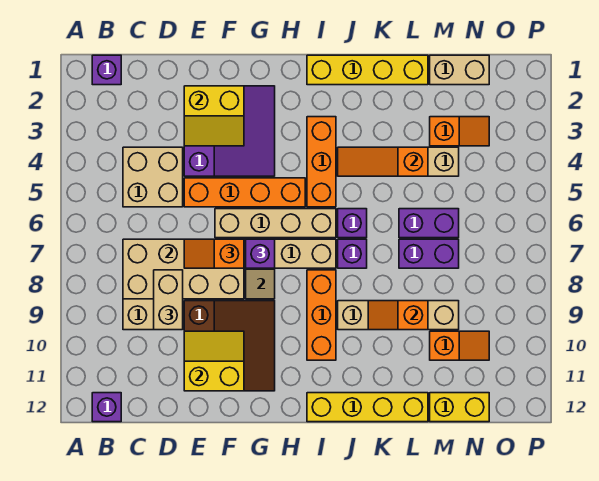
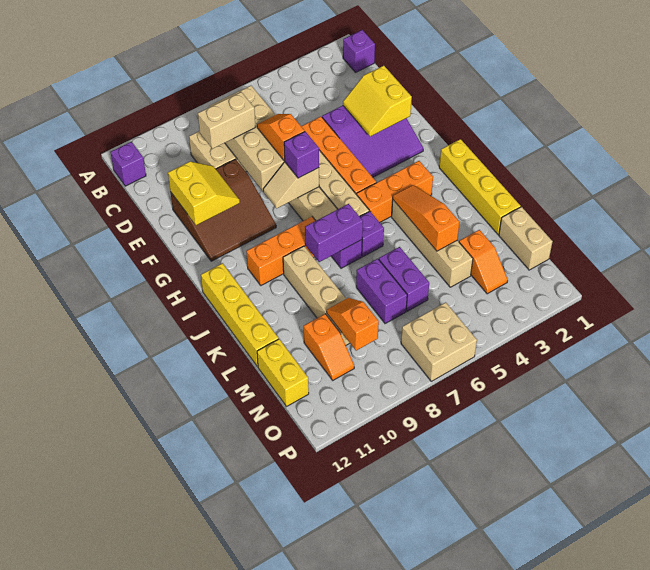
tan brick C4:D5 level 1 -> tan brick O6:P7 level 1
none -> purple brick J7:J8 level 2
orange slope K9:L9 level 2 top L -> orange slope M9:N9 level 2 top N

